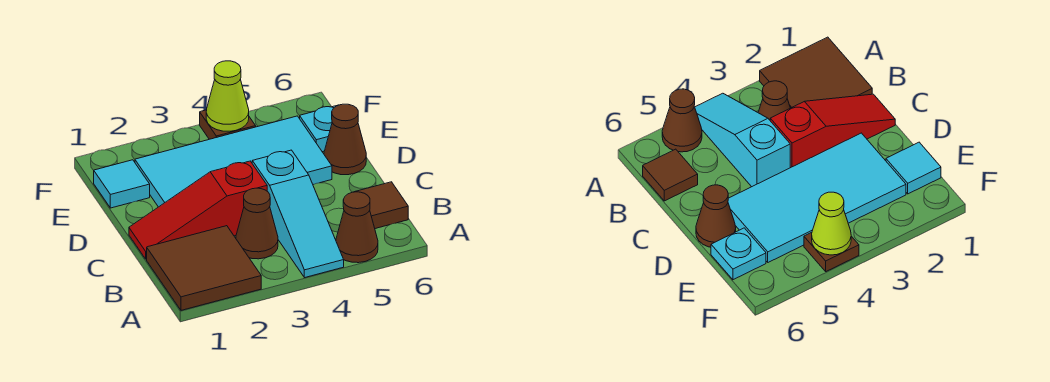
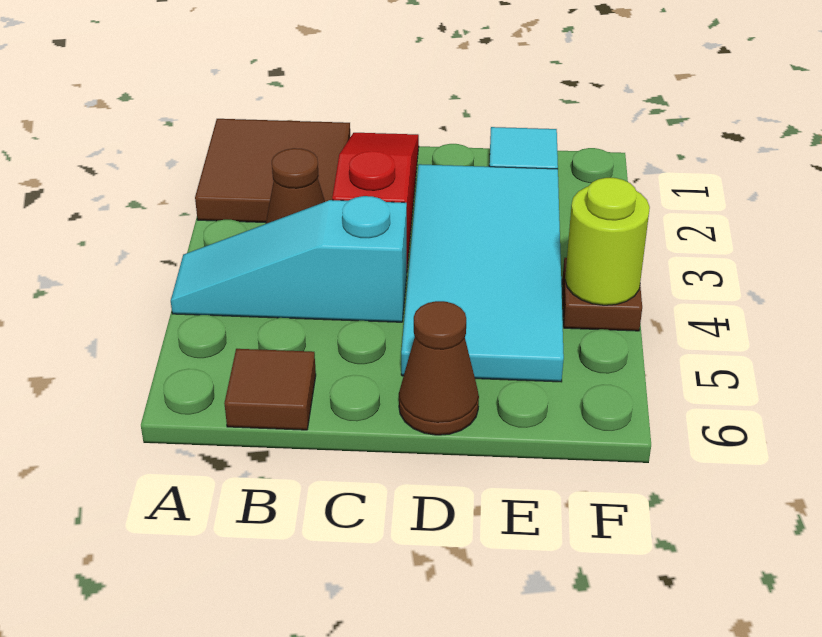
brown cone A5 level 1 -> none
cyan plate E6 level 1 -> none
lime cone F4 level 2 -> lime round brick F4 level 2

